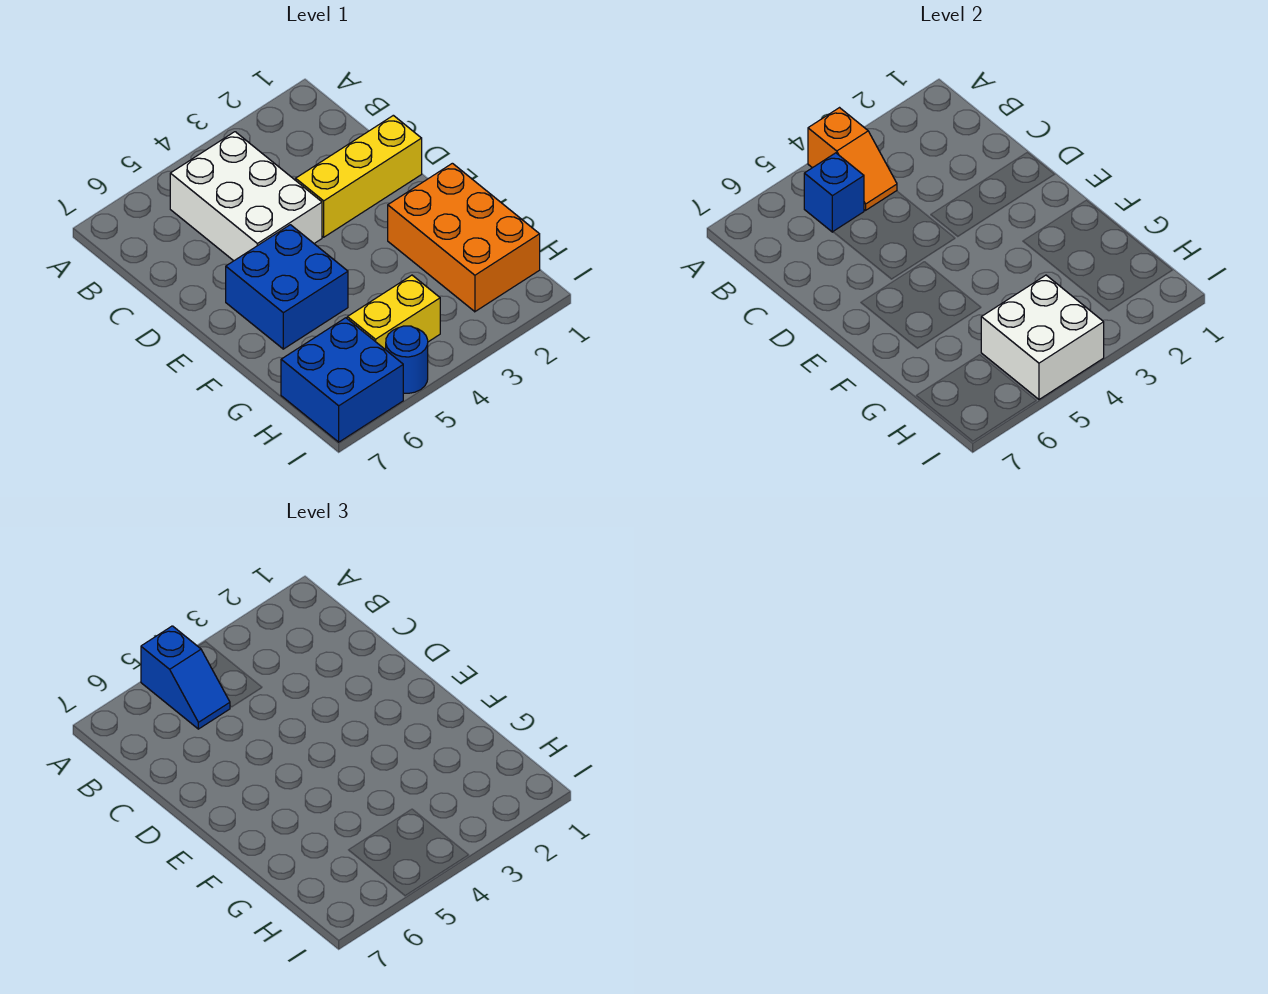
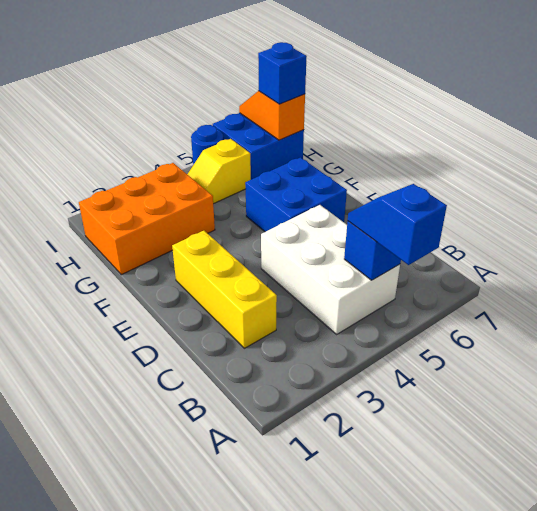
orange slope A4:B4 level 2 top A -> orange slope H7:I7 level 2 top H
yellow brick D1:D3 level 1 -> yellow brick C2:E2 level 1
orange brick F1:H2 level 1 -> orange brick G1:H3 level 1
yellow brick H4:H5 level 1 -> yellow slope H4:H5 level 1 top 5
white brick H4:I5 level 2 -> none
none -> blue brick H7 level 3

